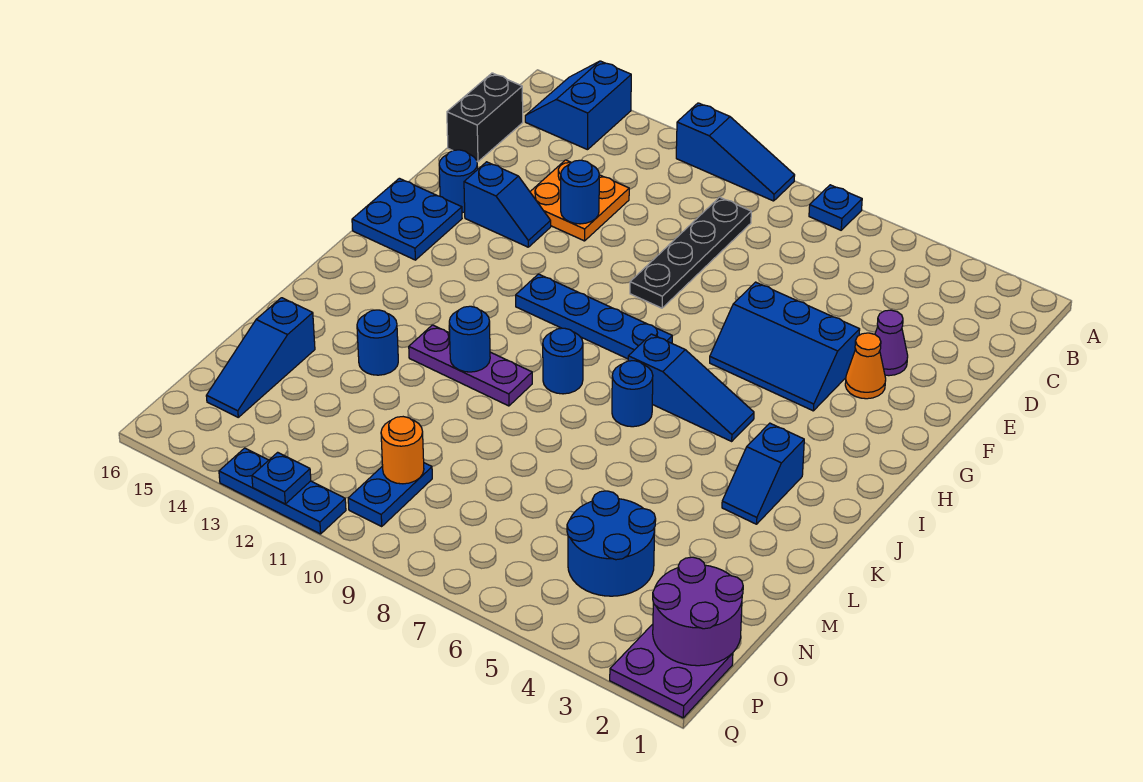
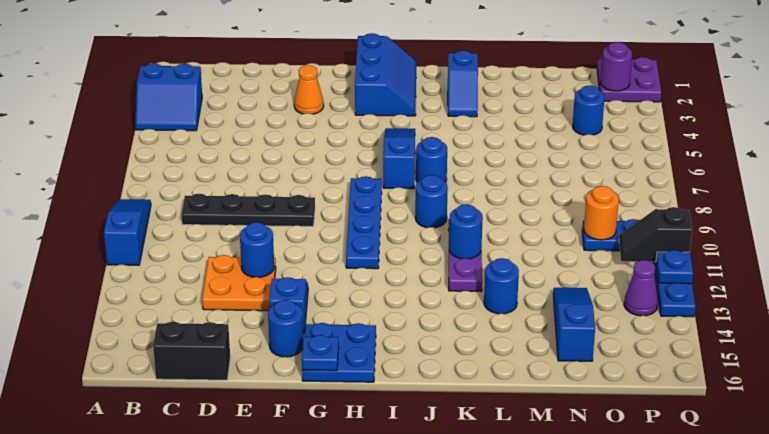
blue plate A7 level 1 -> blue plate G16 level 2
blue slope A14:B15 level 1 top 14 -> blue slope A3:B4 level 1 top 3
purple cone E3 level 1 -> purple cone P13 level 1
blue slope F4:G6 level 1 top F -> blue slope H1:I3 level 1 top H
blue slope J3:K3 level 1 top J -> blue slope K2:K3 level 1 top 2
blue slope M15:O15 level 1 top M -> blue slope N13:N15 level 1 top 15
blue round brick N4:O5 level 1 -> blue round brick O4 level 1
purple round brick O1:P2 level 2 -> purple round brick P2 level 2
none -> black slope P11:Q11 level 2 top Q

